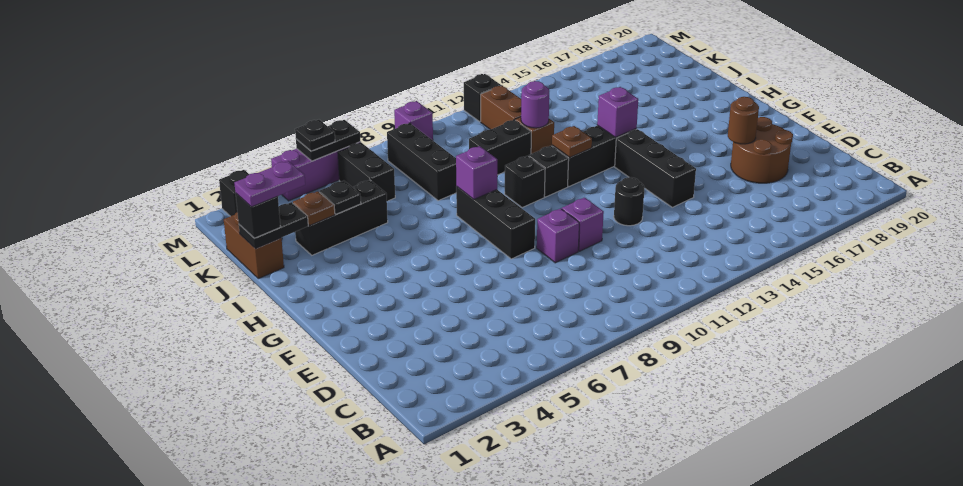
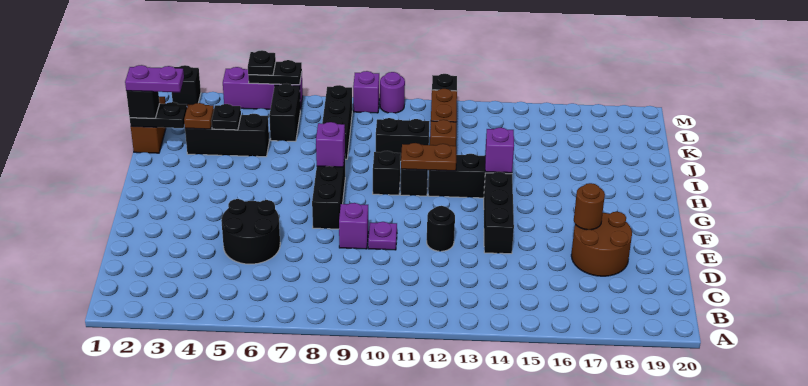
none -> black round brick D5:E6 level 1
purple brick E10 level 1 -> purple plate E10 level 1
brown plate H12 level 2 -> brown plate H11:H12 level 2
purple round brick J12 level 2 -> purple round brick M10 level 1

